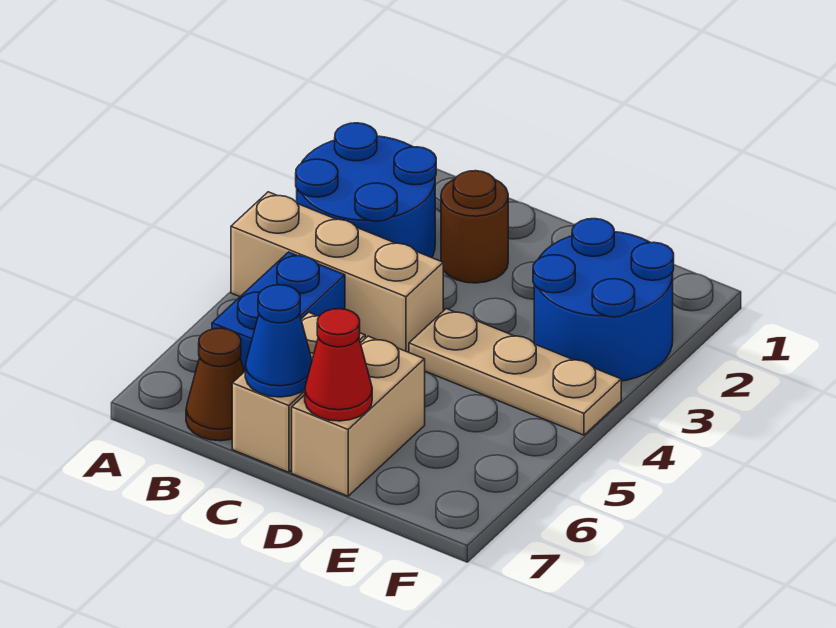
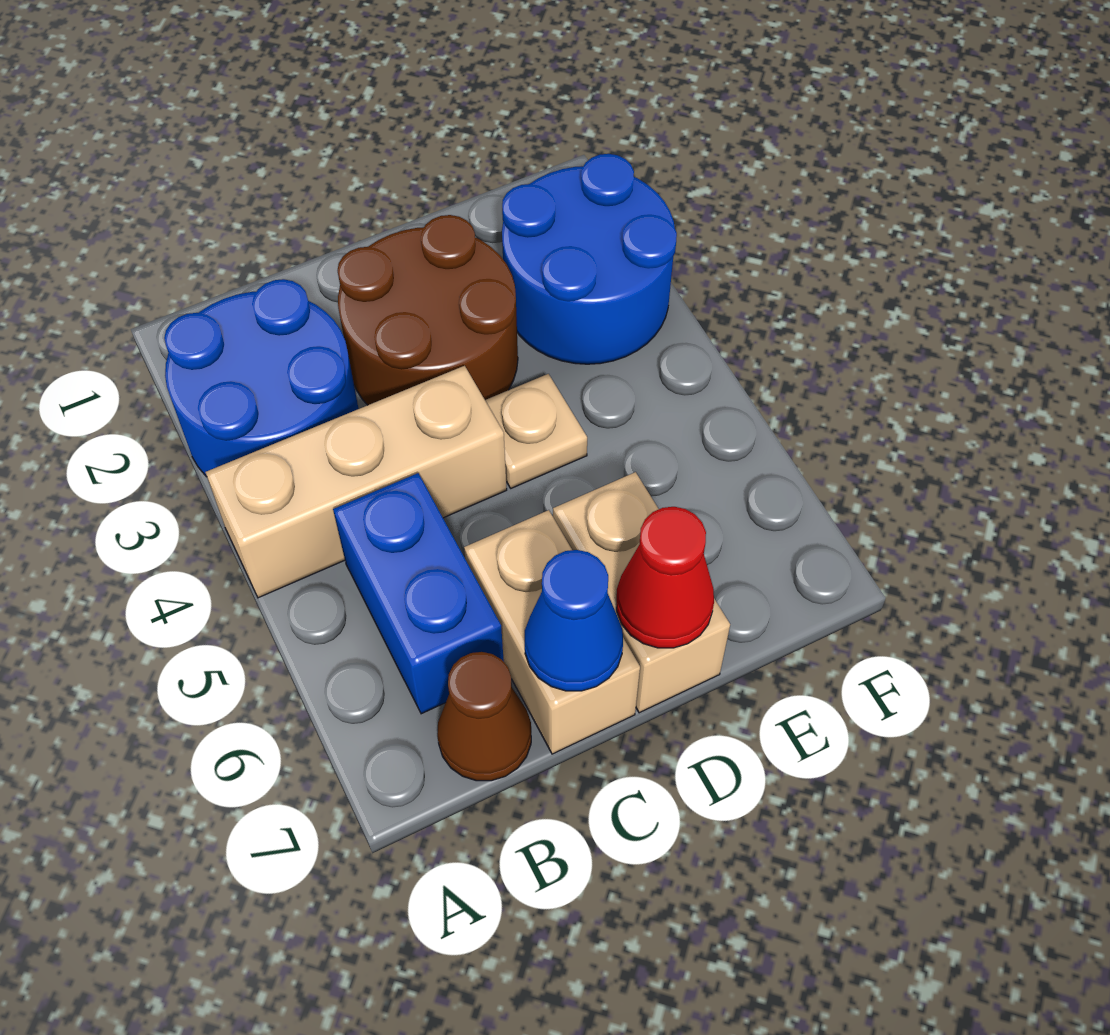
brown round brick C2 level 1 -> brown round brick C2:D3 level 1
tan plate D4:F4 level 1 -> tan plate D4 level 1

